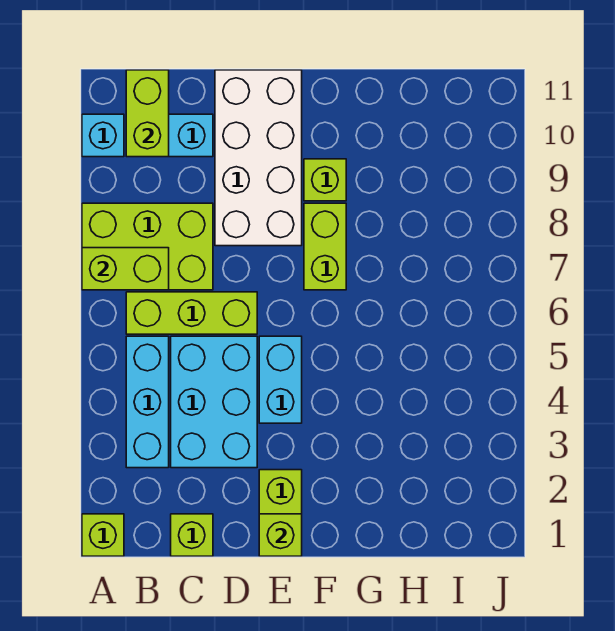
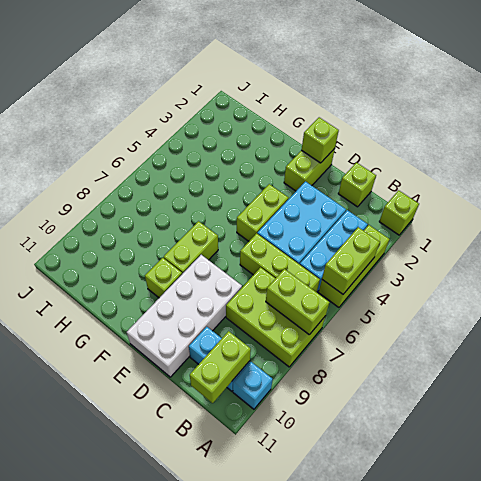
none -> lime brick A3:A5 level 1
none -> lime brick A4:A5 level 2
cyan brick E4:E5 level 1 -> lime brick E4:E5 level 1

